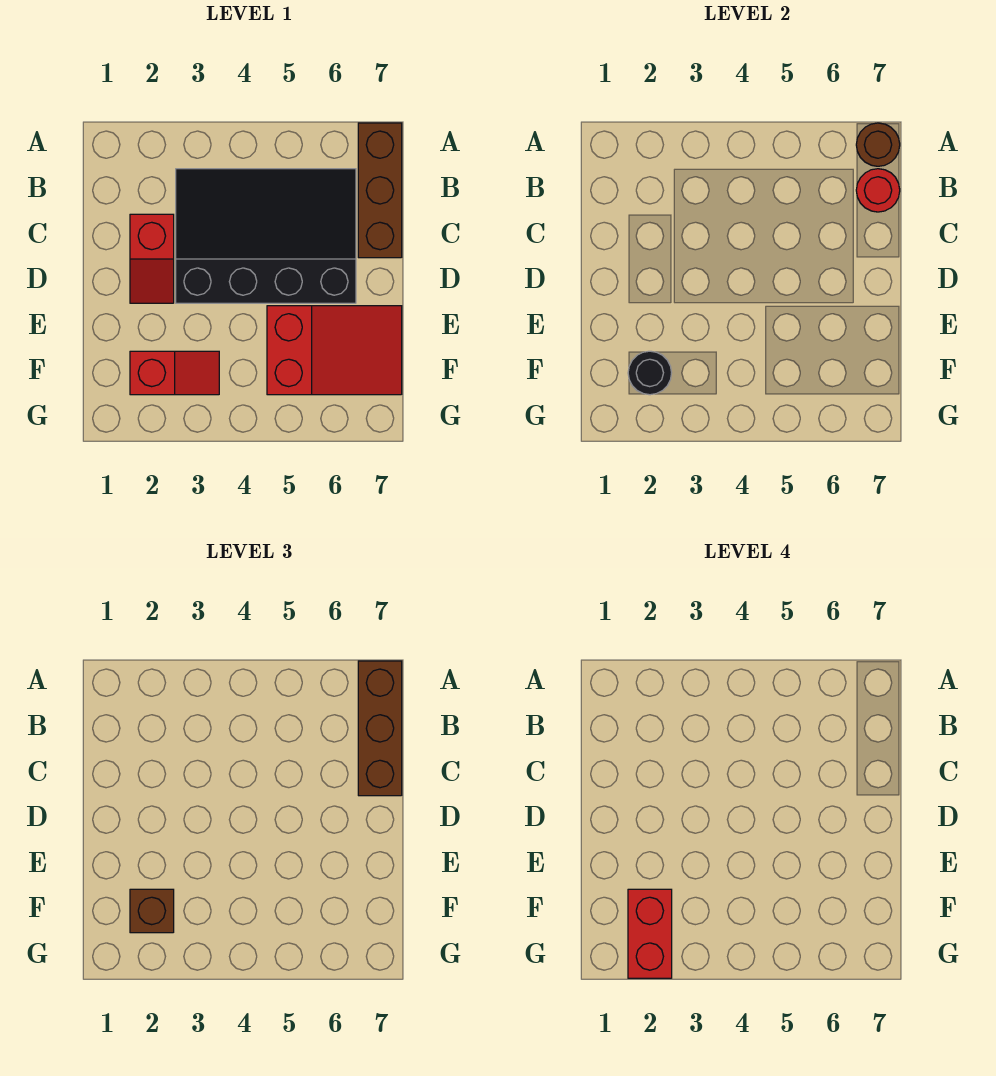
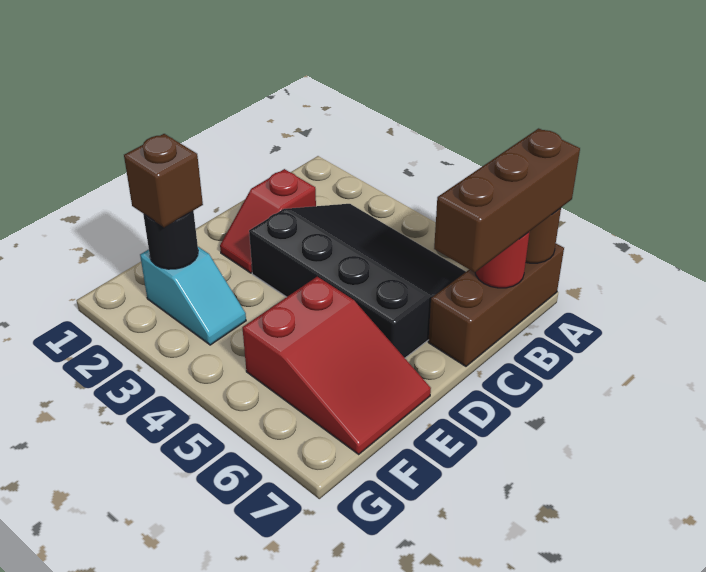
red slope F2:F3 level 1 top 2 -> cyan slope F2:F3 level 1 top 2
red brick F2:G2 level 4 -> none

